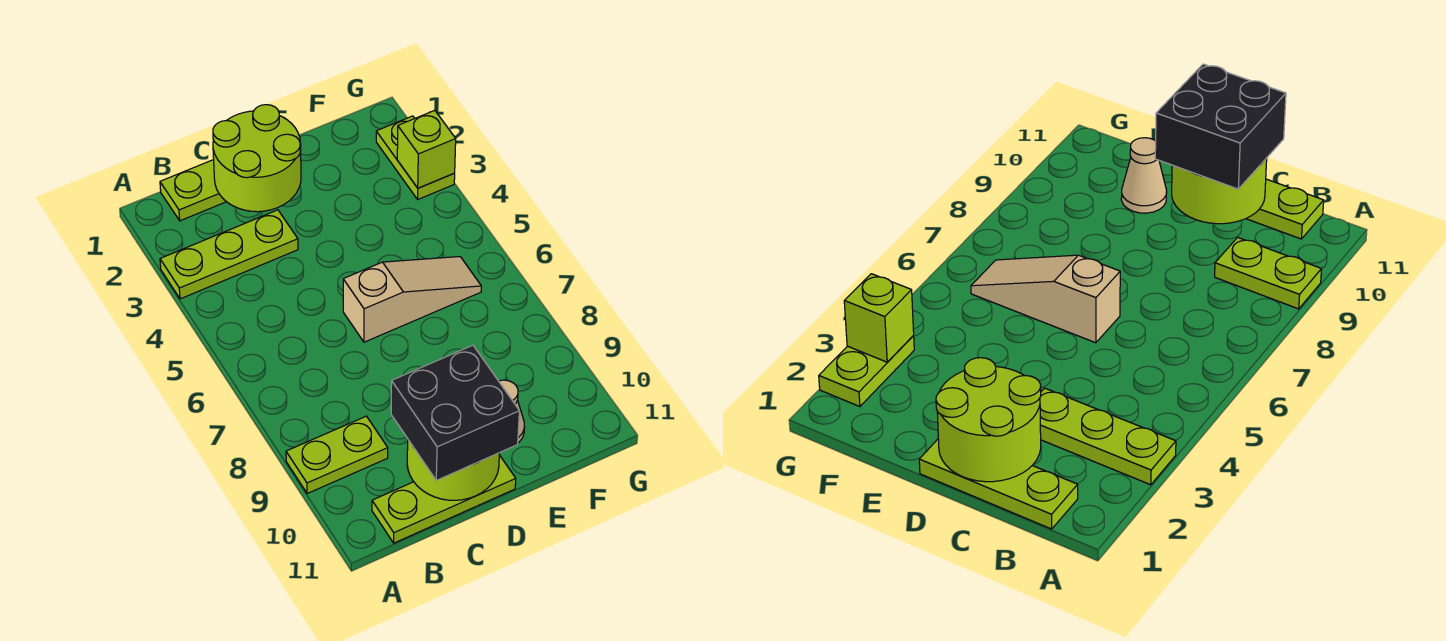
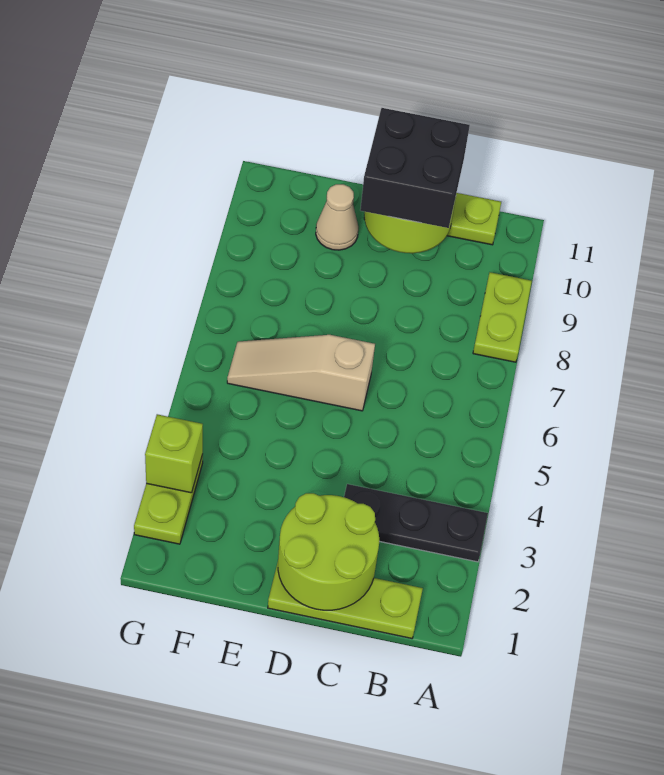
lime plate A3:C3 level 1 -> black plate A3:C3 level 1
lime plate A9:B9 level 1 -> lime plate A8:A9 level 1

